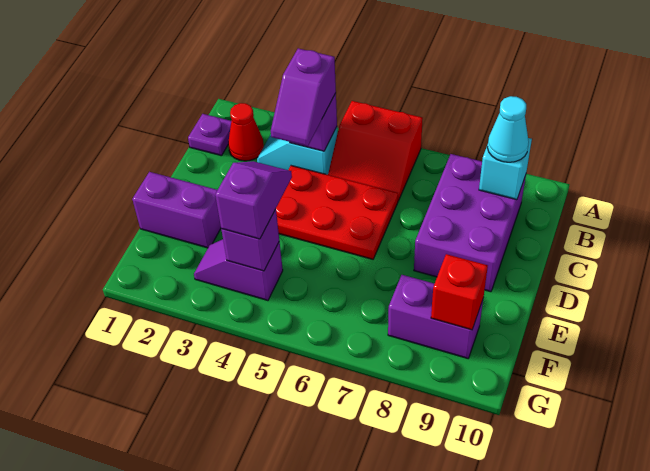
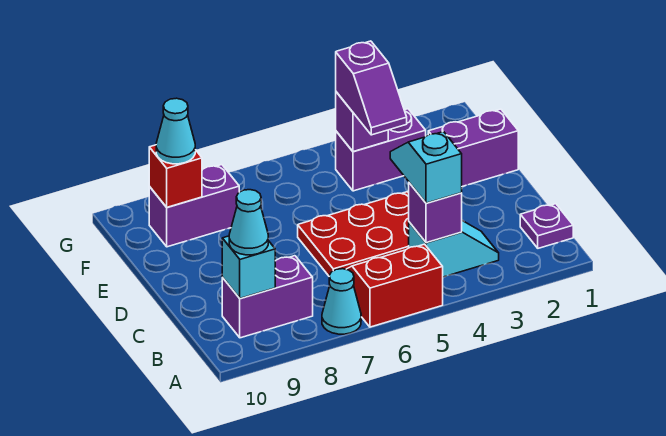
none -> cyan cone A7 level 1
red cone B2 level 1 -> none
purple slope B4:C4 level 3 top B -> cyan slope B4:C4 level 3 top B
purple brick B8:D9 level 1 -> purple brick B8:B9 level 1
purple slope F3:F4 level 1 top 4 -> purple brick F3:F4 level 1
none -> cyan cone F9 level 3

